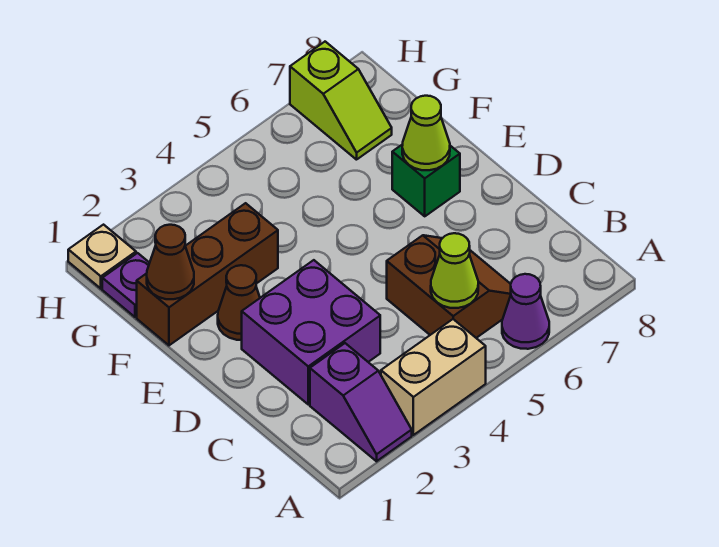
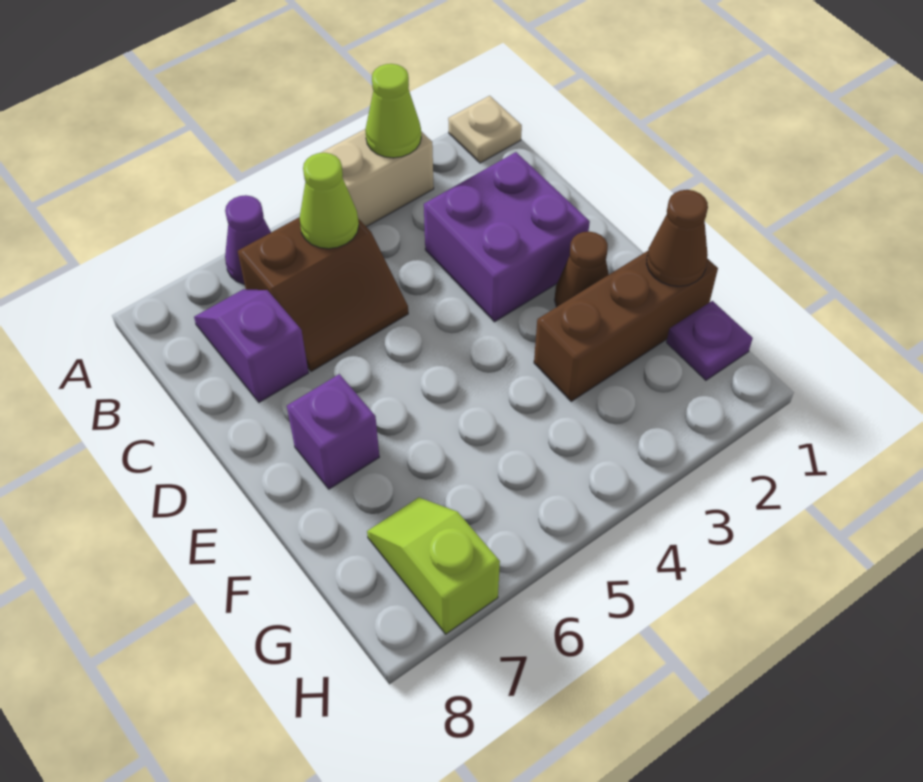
purple slope A2:B2 level 1 top B -> purple slope B7:C7 level 1 top C
brown slope B5:C6 level 1 top 5 -> brown slope B5:C6 level 1 top B
green brick E7 level 1 -> purple brick E7 level 1
lime cone E7 level 2 -> lime cone A3 level 2
tan plate H1 level 1 -> tan plate A1 level 1

